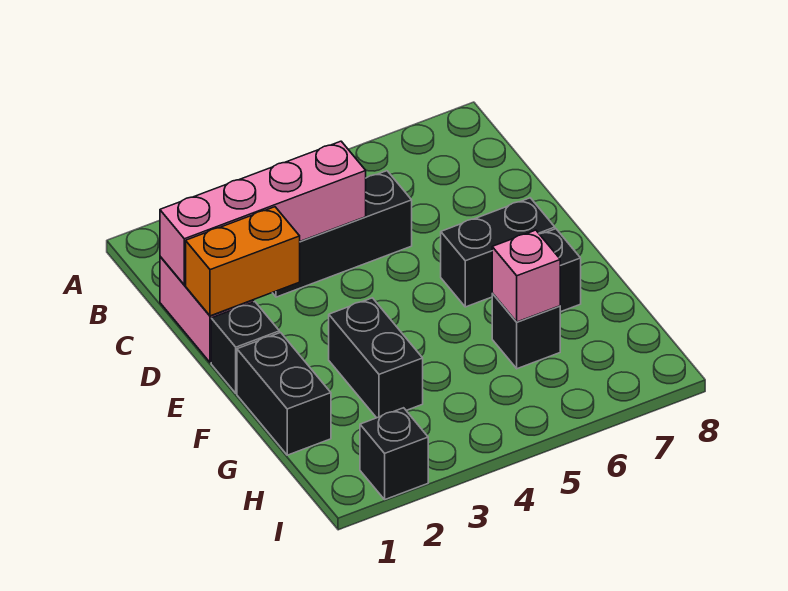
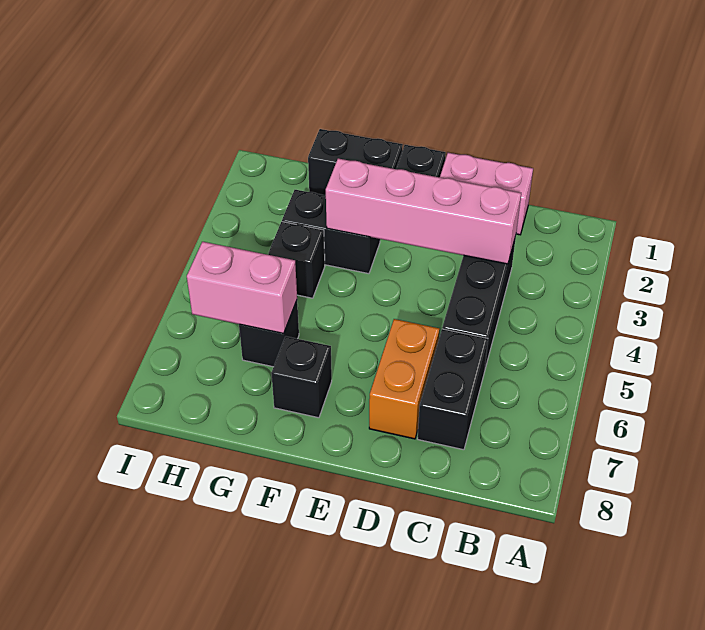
pink brick C1:C4 level 2 -> pink brick C3:F3 level 2
orange brick D1:D2 level 2 -> orange brick D6:D7 level 1
black brick E6:E7 level 1 -> black brick C6:C7 level 1
pink brick G6 level 2 -> pink brick G6:H6 level 2
black brick I2 level 1 -> black brick G4 level 1

